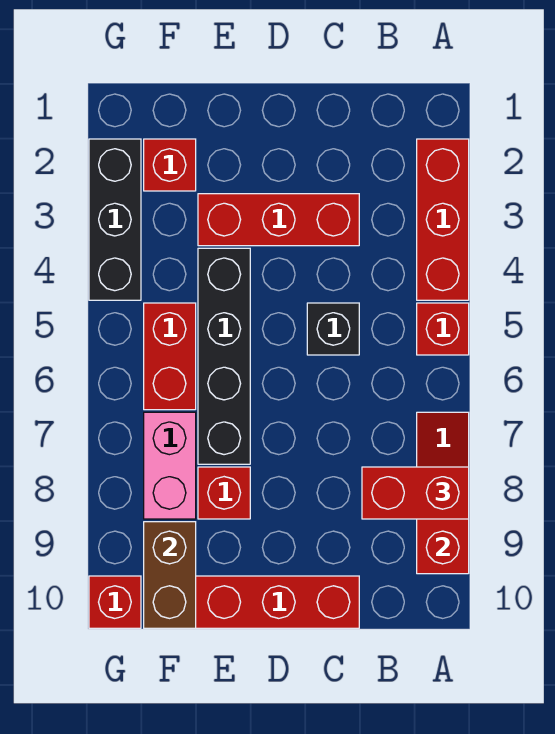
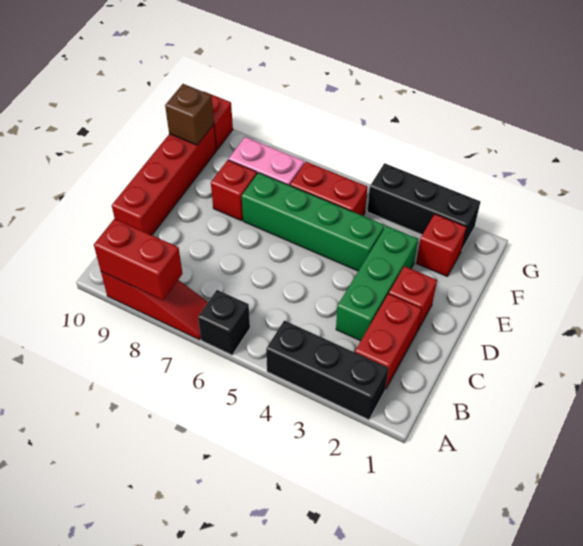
red brick A2:A4 level 1 -> black brick A2:A4 level 1
red brick A5 level 1 -> red brick D2 level 1
red brick A8:B8 level 3 -> red brick B2:C2 level 1
red brick C3:E3 level 1 -> green brick C3:E3 level 1
black brick C5 level 1 -> black brick A6 level 1
black brick E4:E7 level 1 -> green brick E4:E7 level 1
brown brick F9:F10 level 2 -> brown brick F10 level 2

